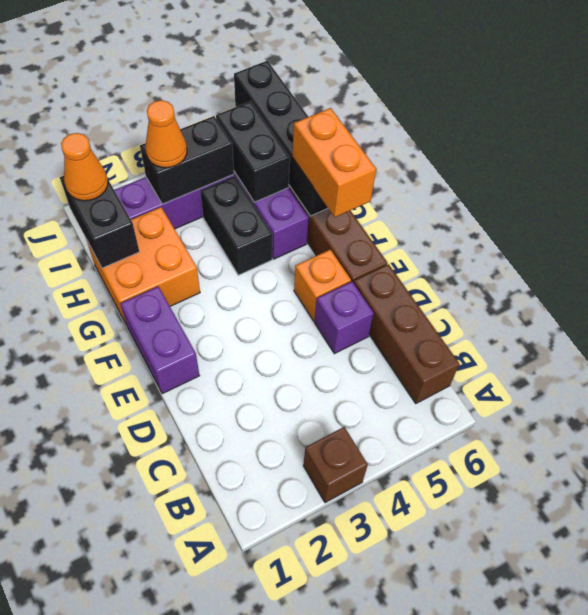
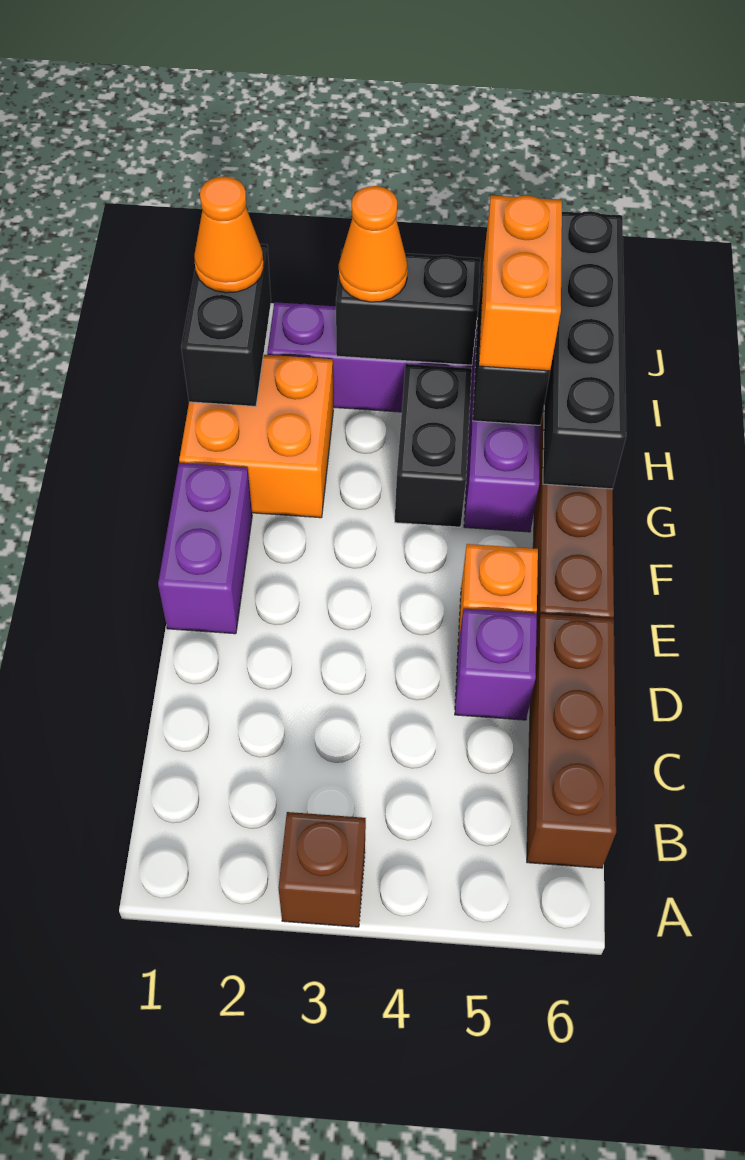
orange brick F6:G6 level 3 -> orange brick H5:I5 level 3

